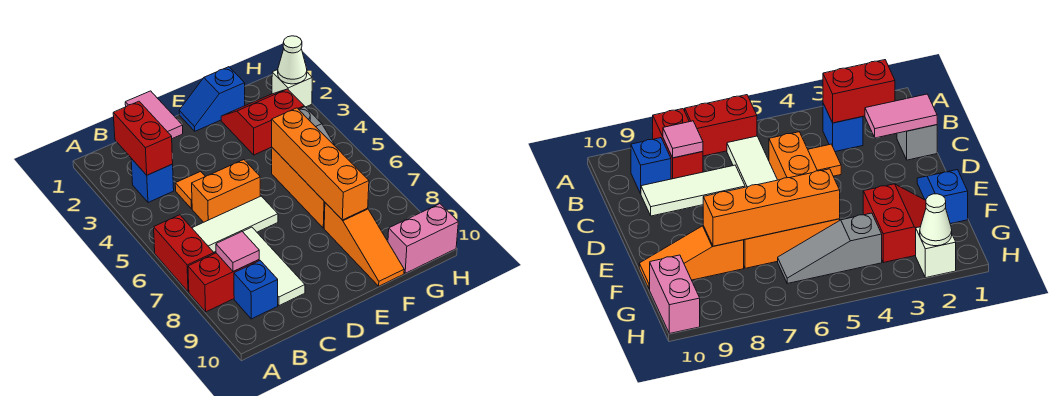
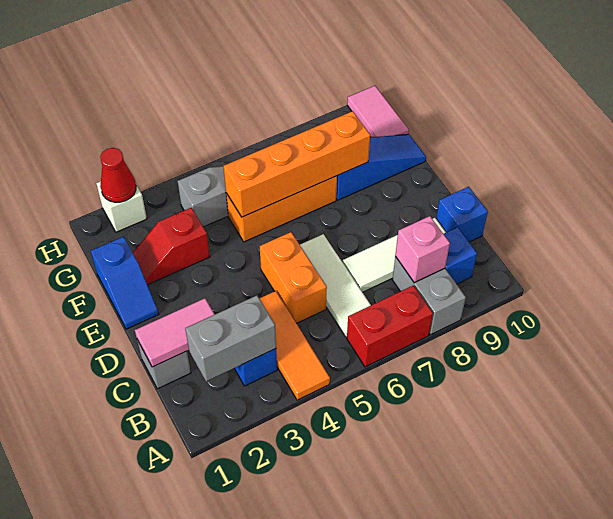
red brick A8:B8 level 1 -> grey brick A8:B8 level 1
red brick B2:B3 level 2 -> grey brick B2:B3 level 2
pink tile B8 level 2 -> pink brick B8 level 2
orange tile C4 level 1 -> orange tile A4:C4 level 1
none -> blue brick C10 level 1
red slope F2:G3 level 1 top 3 -> red slope F2:F3 level 1 top 3
orange slope F8:F10 level 1 top 8 -> blue slope F8:F10 level 1 top 8
pink brick G10:H10 level 1 -> pink tile G10:H10 level 1
white cone H2 level 2 -> red cone H2 level 2

